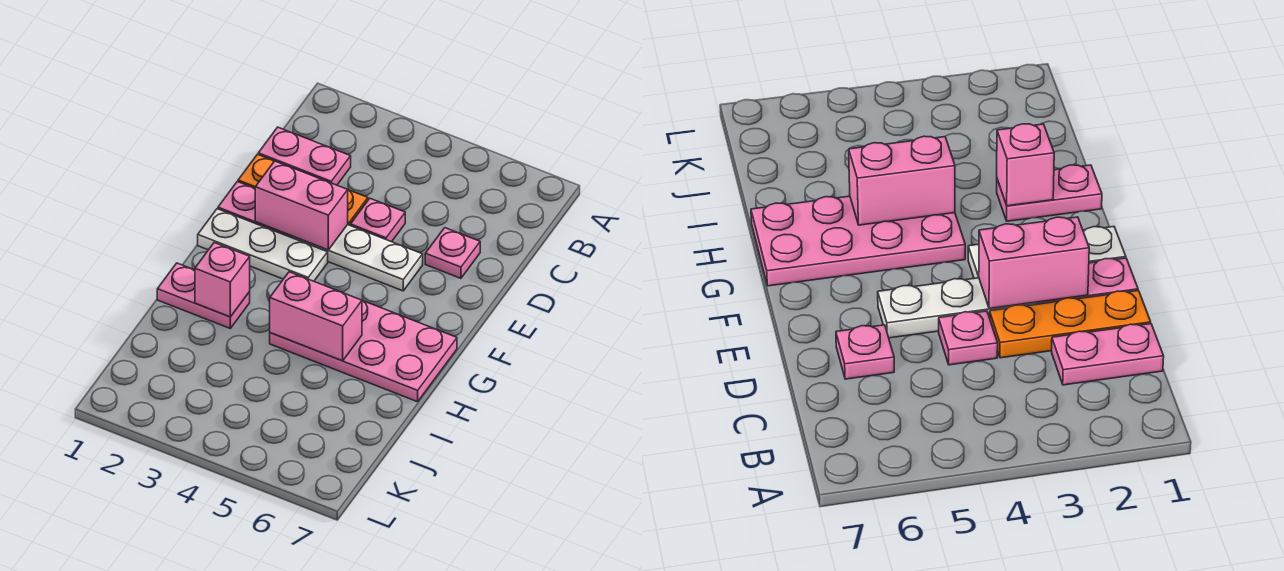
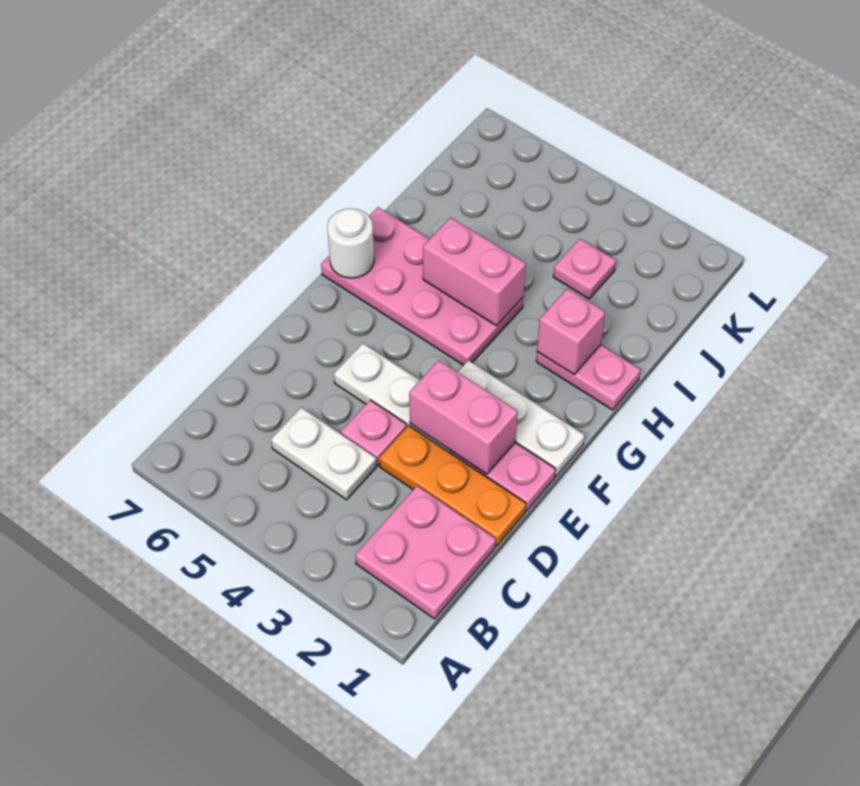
pink plate C1:C2 level 1 -> pink plate B1:C2 level 1
none -> white plate C4:C5 level 1
pink plate D6 level 1 -> pink plate J3 level 1
none -> white round brick G7 level 2

